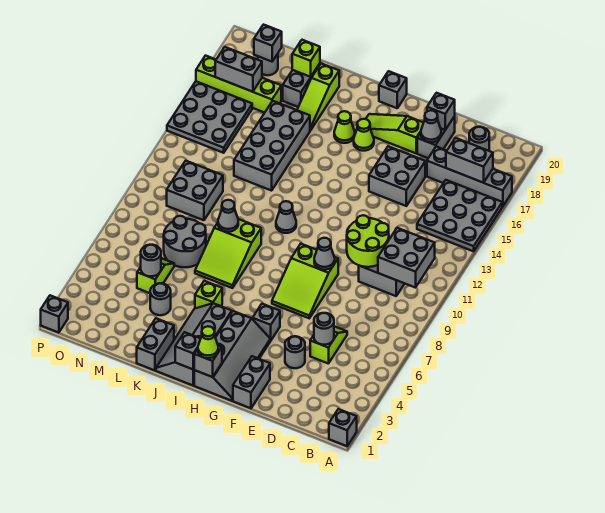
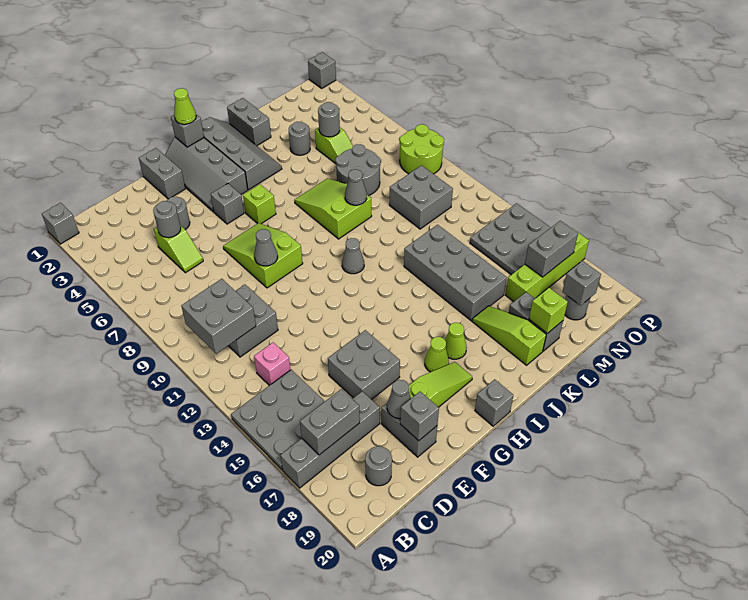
none -> pink brick C13 level 1
lime round brick D10:E11 level 2 -> lime round brick O8:P9 level 1
grey brick I1 level 2 -> none
lime brick J5 level 1 -> lime brick H6 level 1

